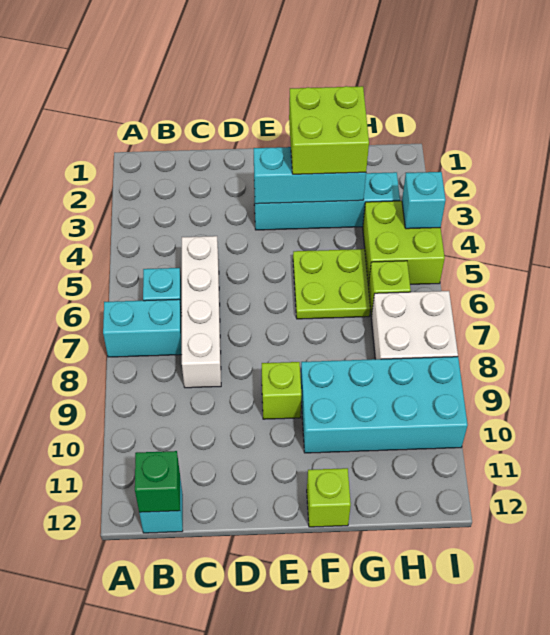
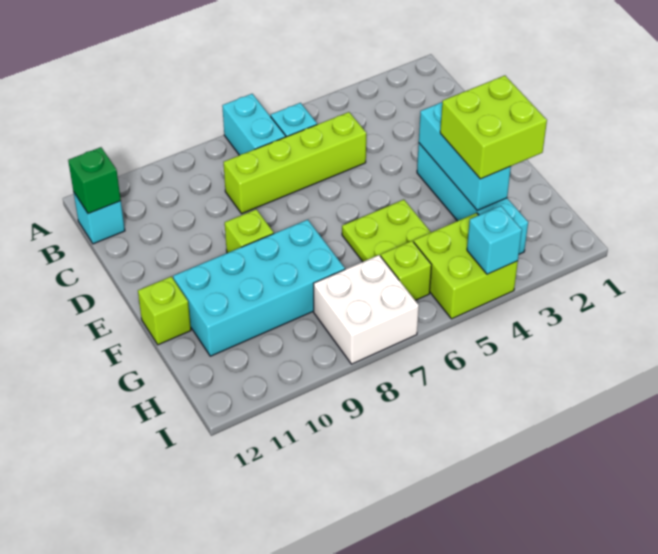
white brick C5:C8 level 1 -> lime brick C5:C8 level 1
cyan brick F9:I10 level 1 -> cyan brick F8:G11 level 1

